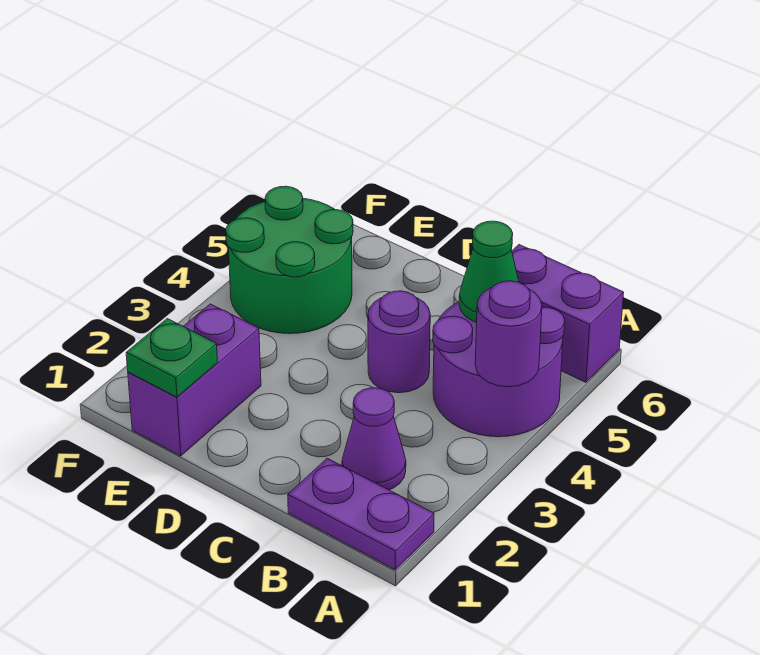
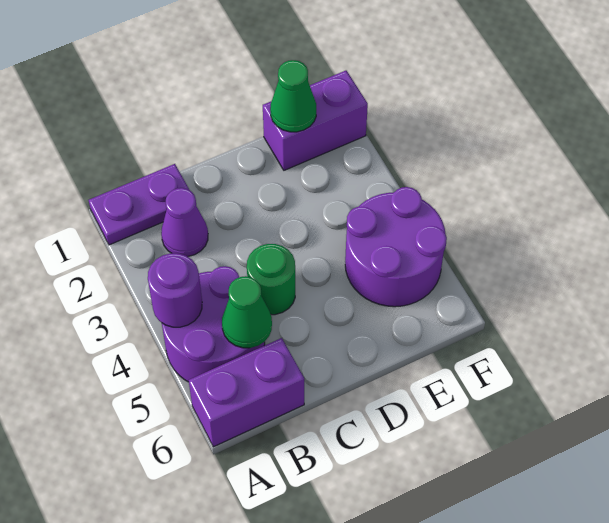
purple round brick C4 level 1 -> green round brick C4 level 1
purple brick E1:E2 level 1 -> purple brick E1:F1 level 1
green plate E1 level 2 -> green cone E1 level 2
green round brick E4:F5 level 1 -> purple round brick E4:F5 level 1

